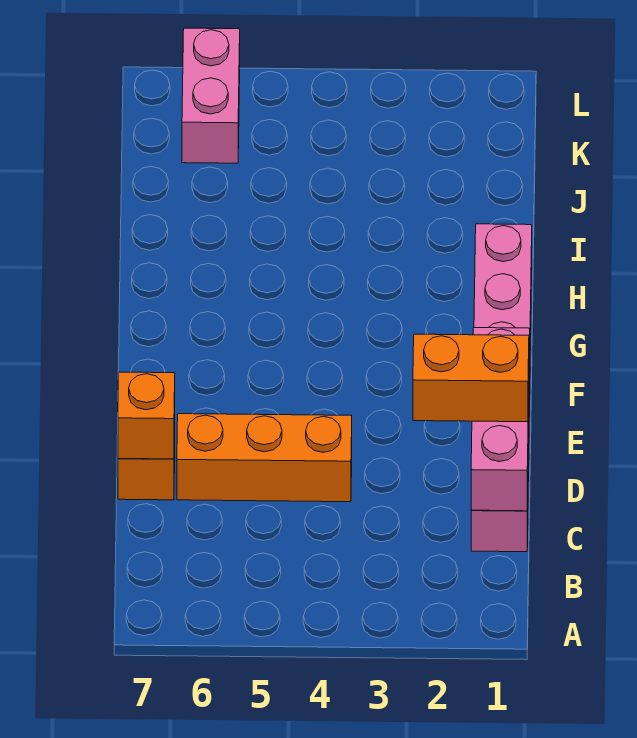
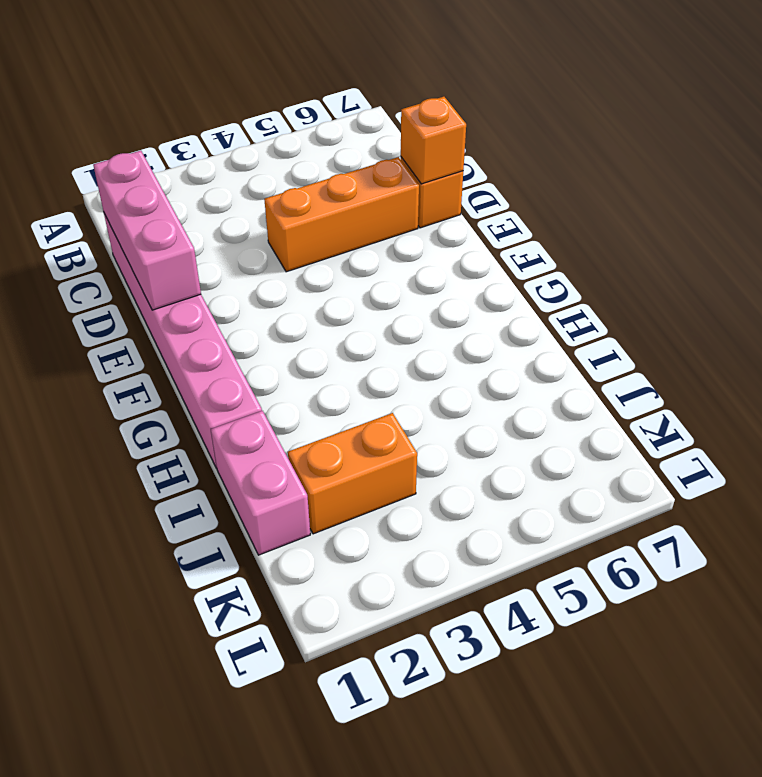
orange brick D1:D2 level 3 -> orange brick J2:J3 level 1
pink brick K6:L6 level 1 -> pink brick I1:J1 level 1

